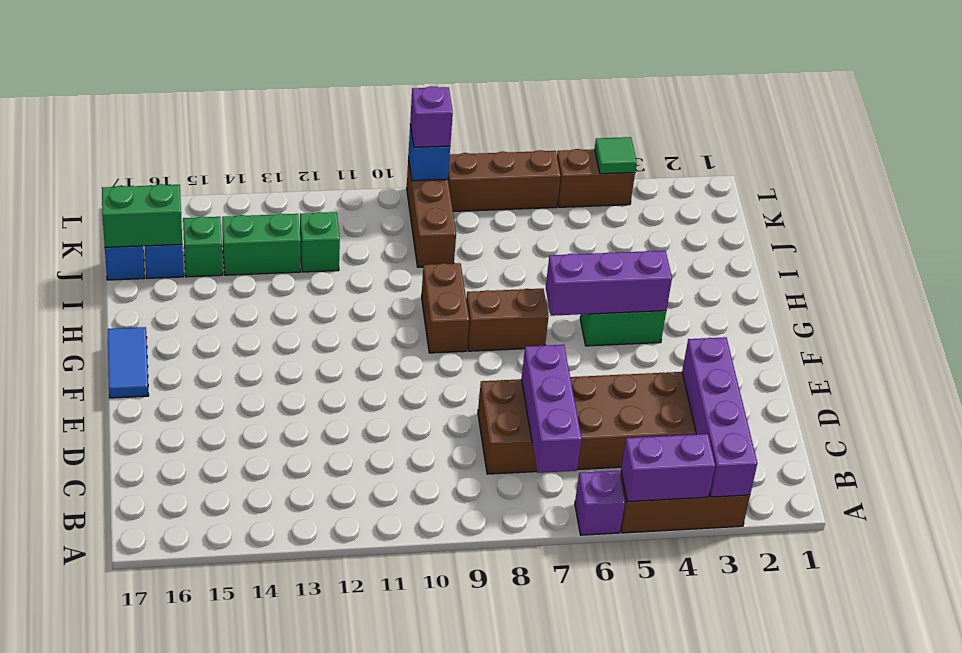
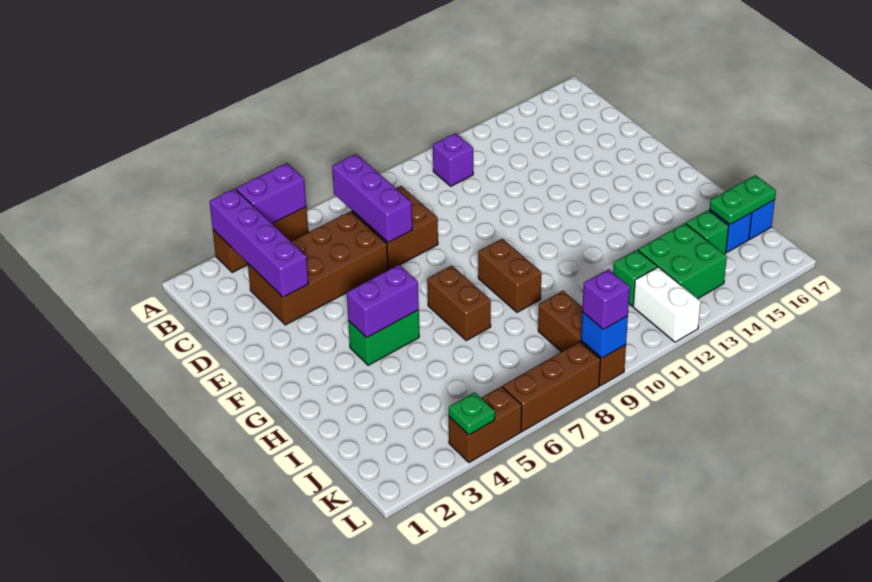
purple brick A6 level 1 -> purple brick B11 level 1
blue tile F17:G17 level 1 -> none
purple brick G4:G6 level 2 -> purple brick G4:G5 level 2
brown brick G7:G8 level 1 -> brown brick G7:H7 level 1
green brick J13:J14 level 1 -> green brick J13:K14 level 1
green brick J16:J17 level 2 -> green plate J16:J17 level 2
none -> white brick K12:L12 level 1
green tile L4 level 2 -> green plate L4 level 2

